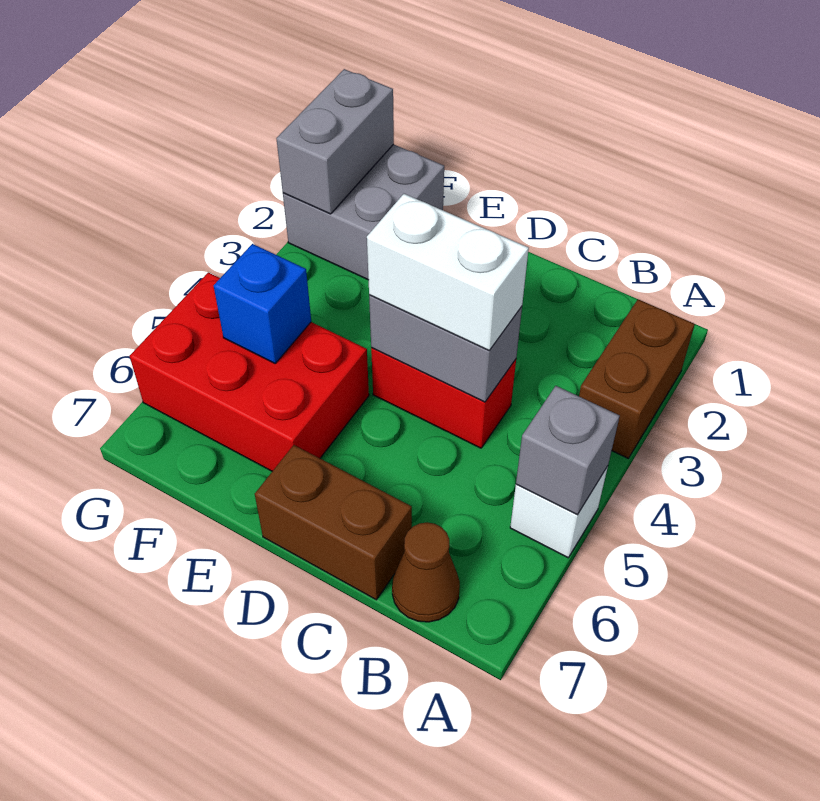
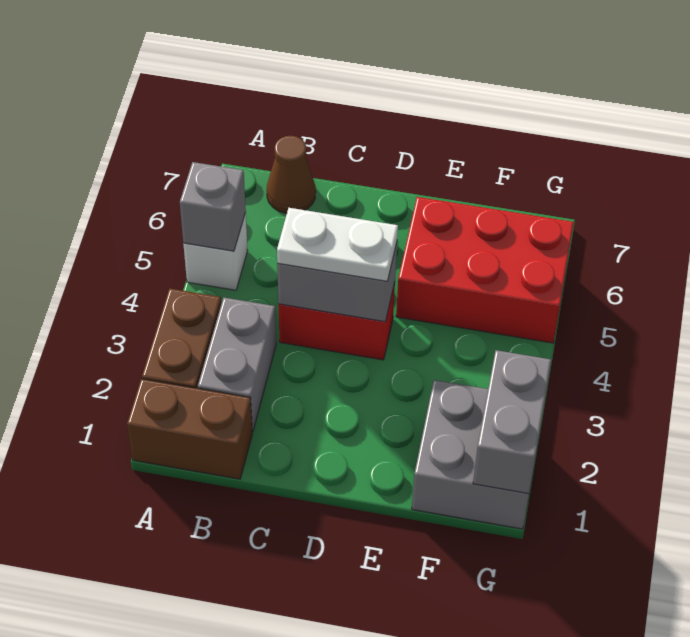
none -> grey brick B2:B3 level 1
white brick C4:D4 level 3 -> white plate C4:D4 level 3
brown brick C7:D7 level 1 -> brown brick A1:B1 level 1
blue brick F5 level 2 -> none

